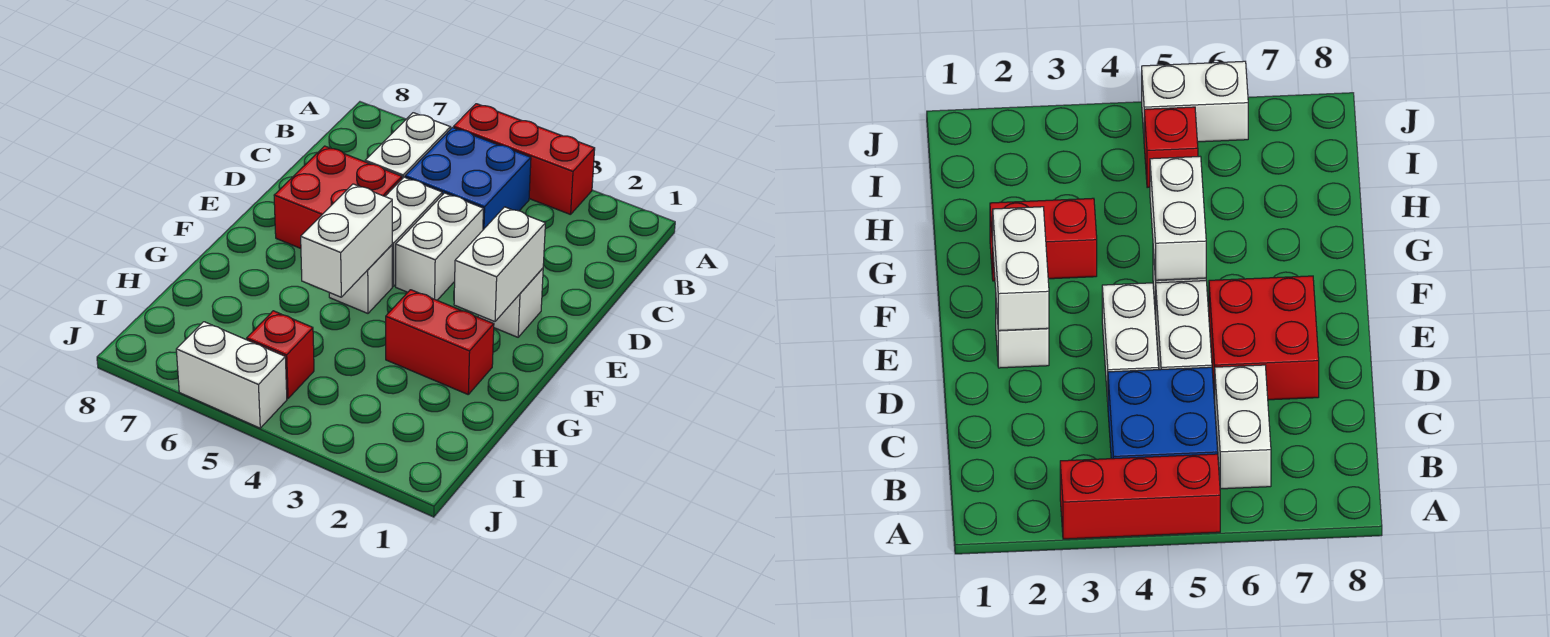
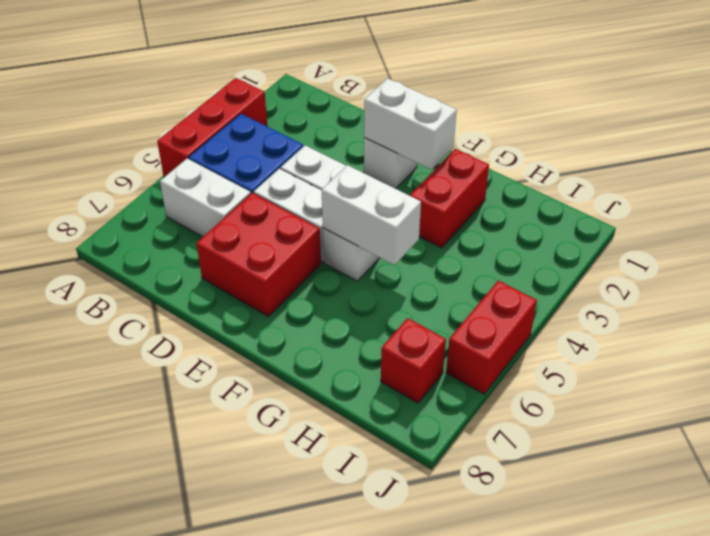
red brick I5 level 1 -> red brick I7 level 1
white brick J5:J6 level 1 -> red brick J5:J6 level 1

